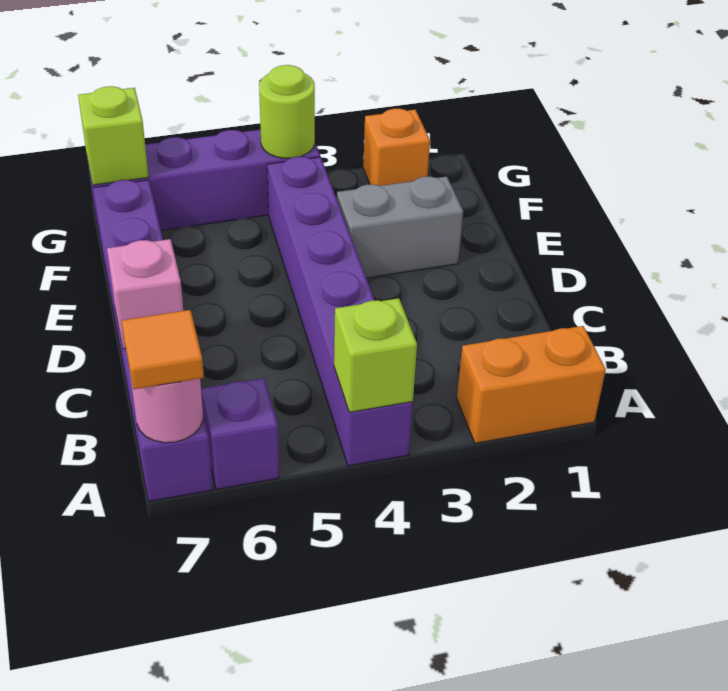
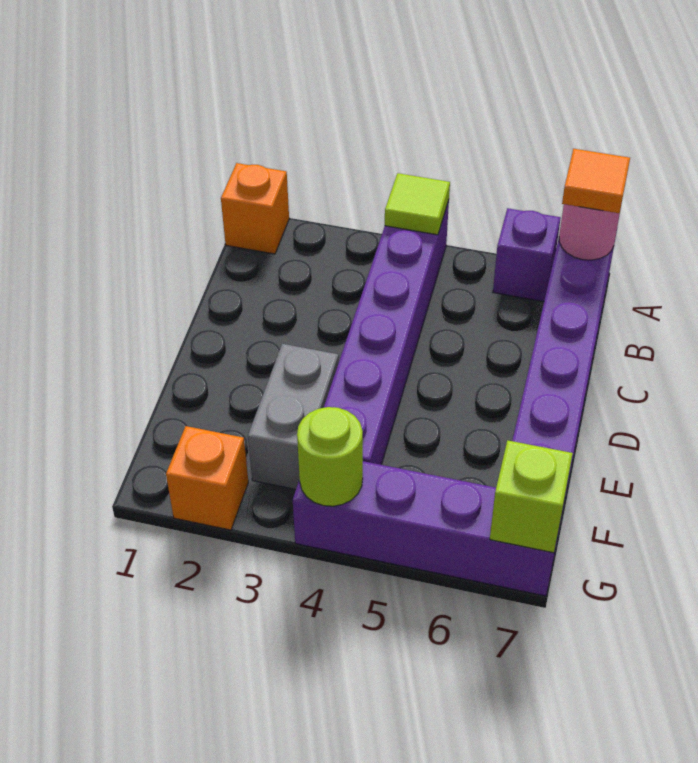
orange brick A1:A2 level 1 -> orange brick A1 level 1
lime brick A4 level 2 -> lime tile A4 level 2
pink brick C7 level 2 -> none
grey brick E2:E3 level 1 -> grey brick E3:F3 level 1

